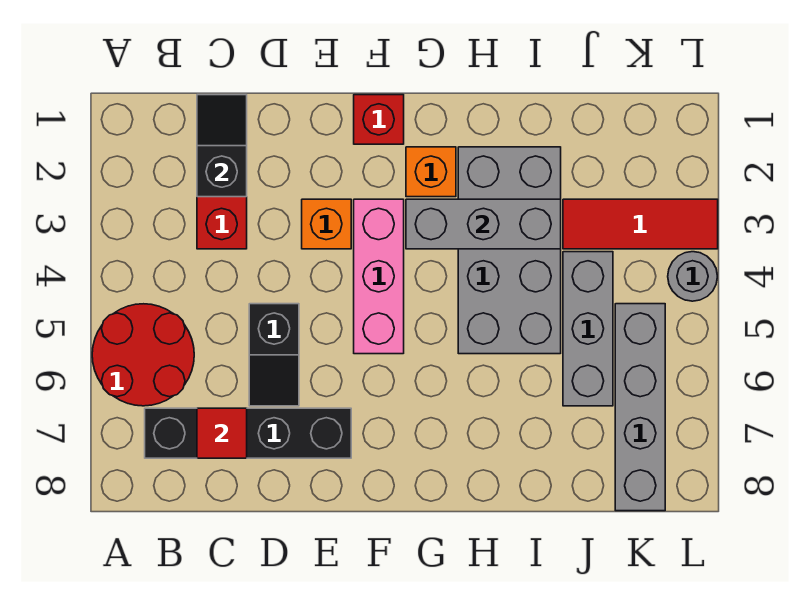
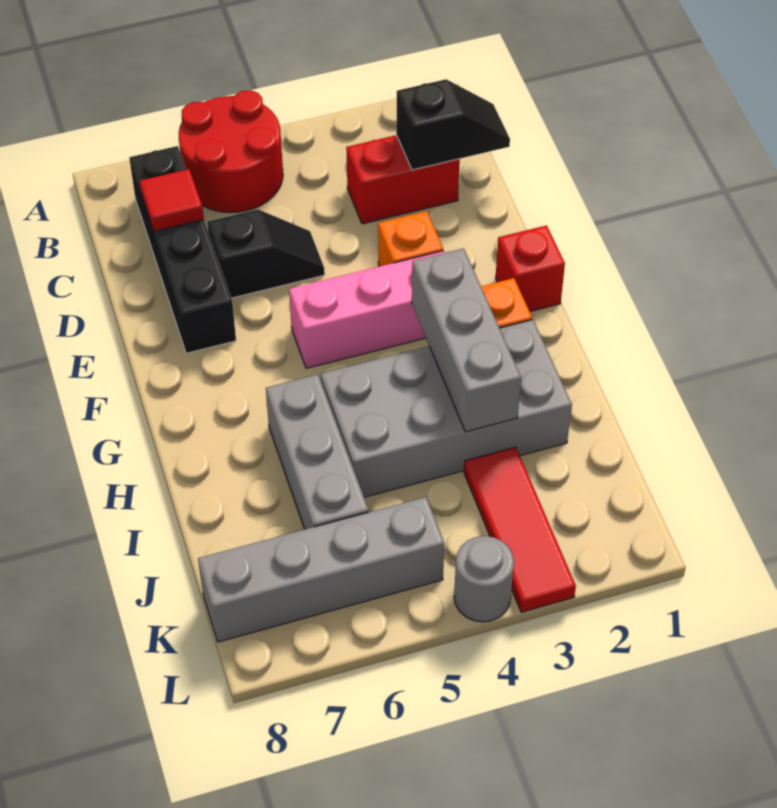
black slope D5:D6 level 1 top 5 -> black slope D5:D6 level 1 top 6
grey brick J4:J6 level 1 -> grey brick H6:J6 level 1

